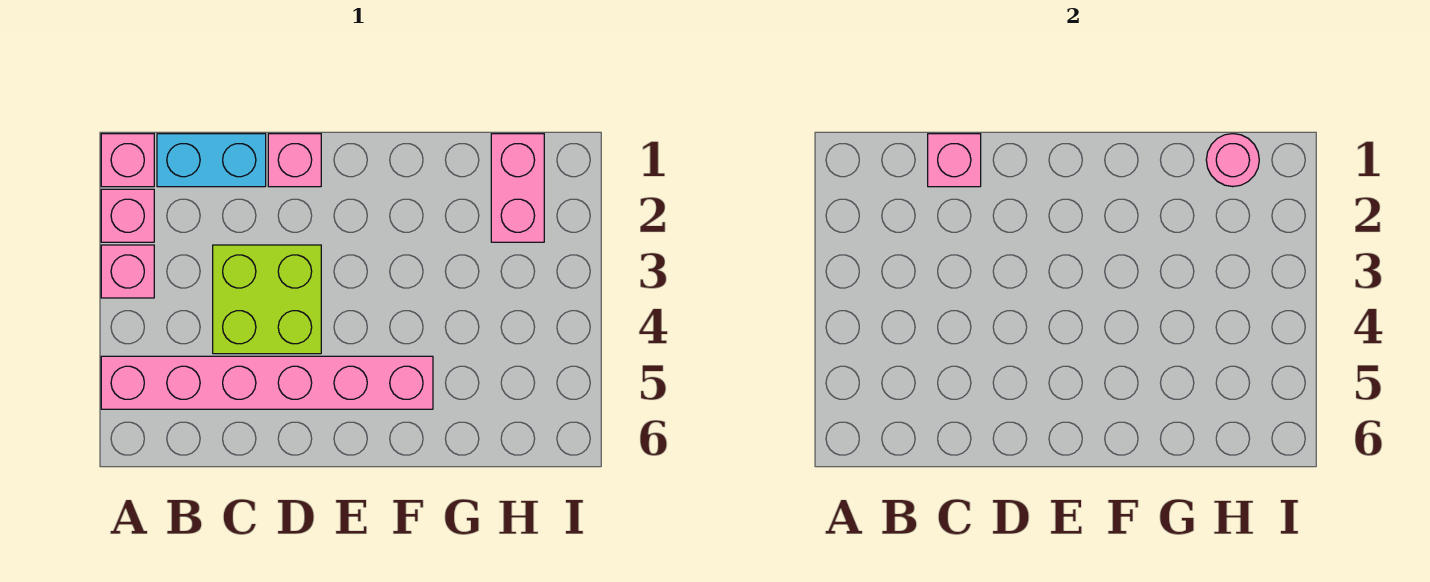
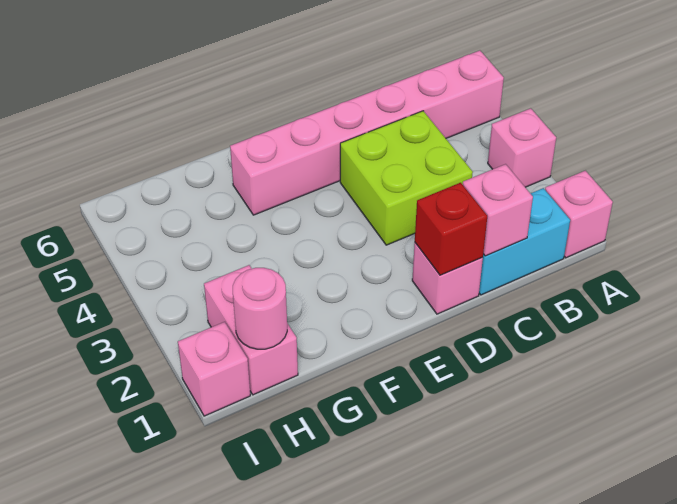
pink brick A2 level 1 -> pink brick I1 level 1
none -> red brick D1 level 2

